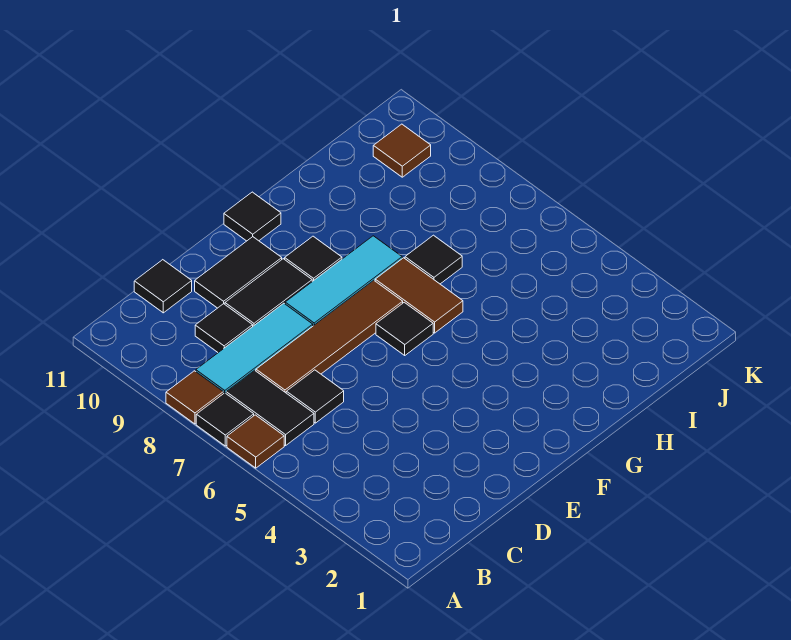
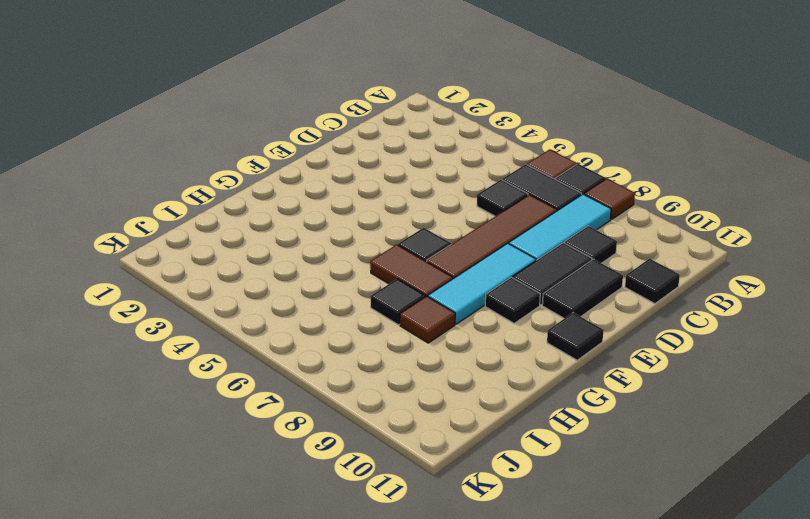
brown tile J10 level 1 -> brown tile H8 level 1

